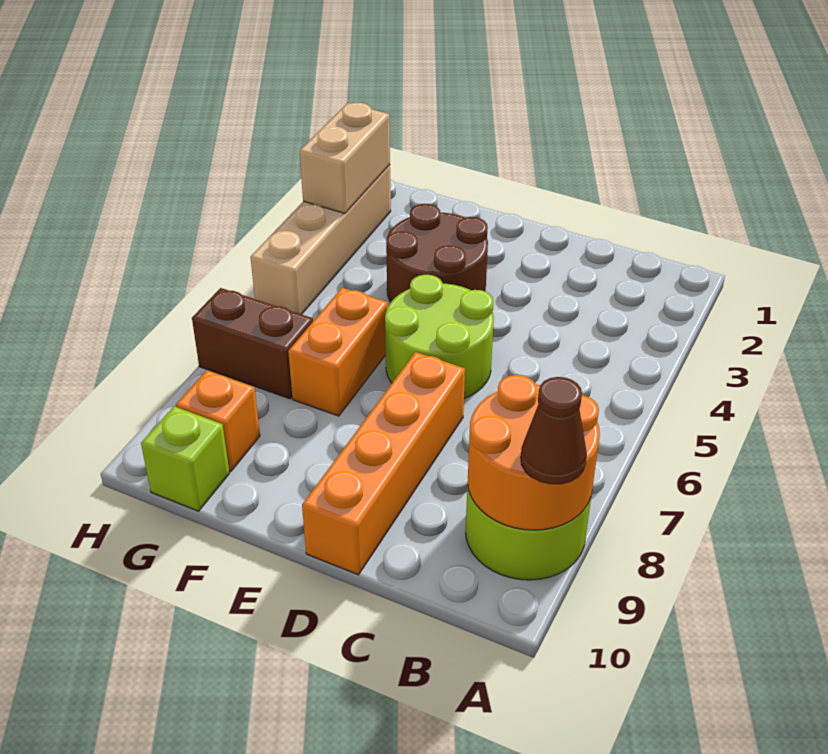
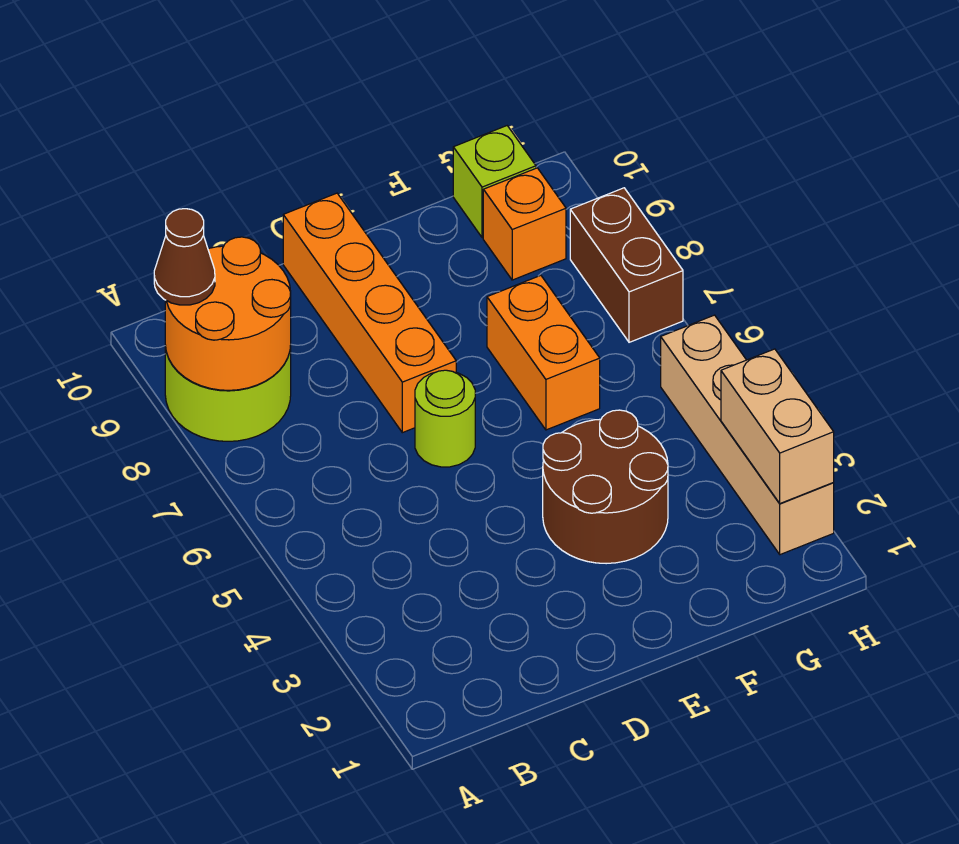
lime round brick D5:E6 level 1 -> lime round brick D6 level 1
brown brick G7:H7 level 1 -> brown brick H7:H8 level 1

